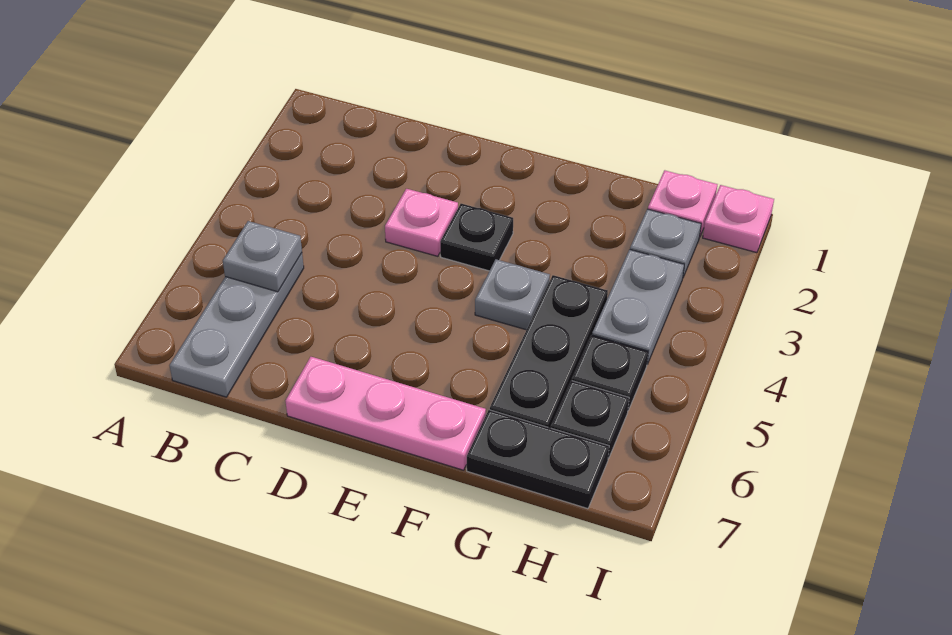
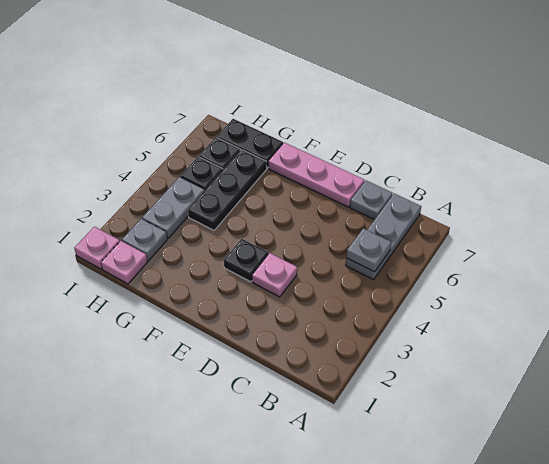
grey plate F4 level 1 -> grey plate C7 level 1

